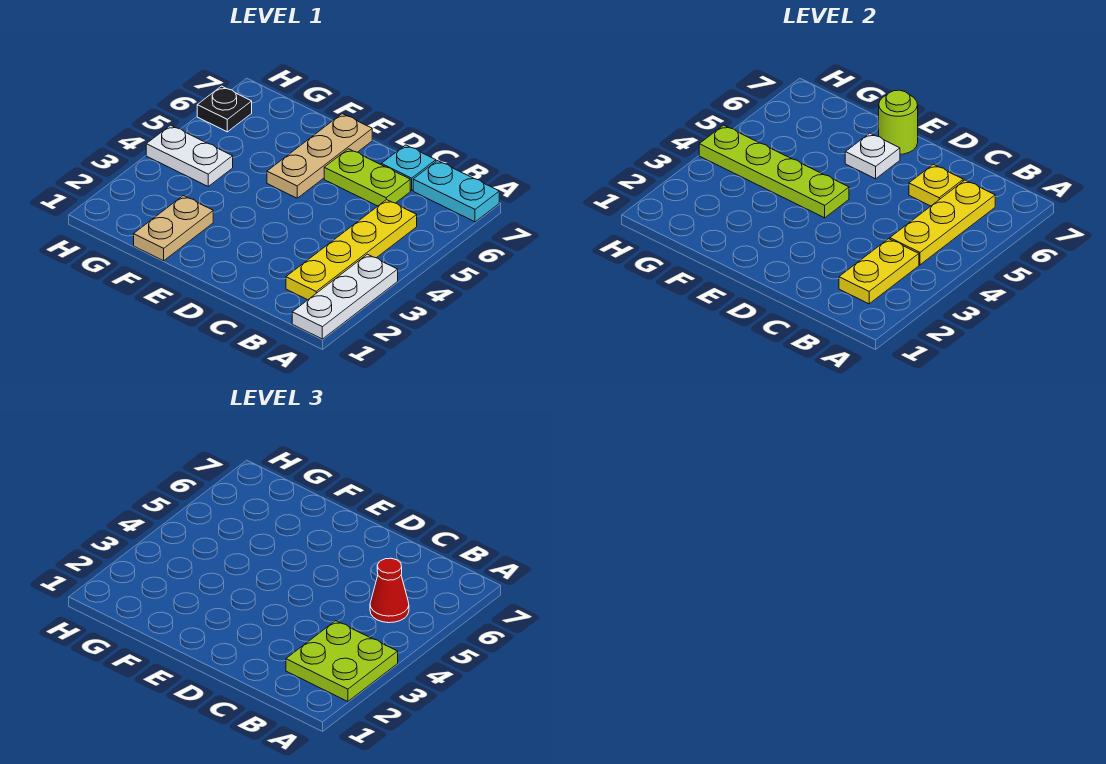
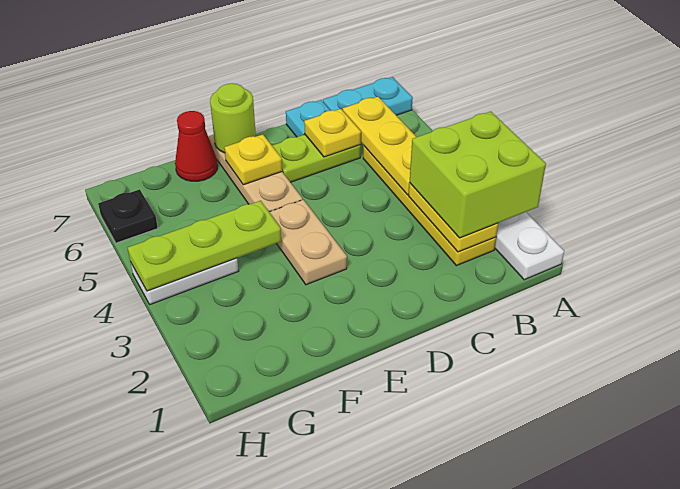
lime plate A2:B3 level 3 -> lime brick A2:B3 level 3
red cone B5 level 3 -> red cone F7 level 1
lime plate E4:H4 level 2 -> lime plate F4:H4 level 2
white plate E6 level 2 -> yellow plate E6 level 2
tan plate F1:F2 level 1 -> tan plate E3:E4 level 1

